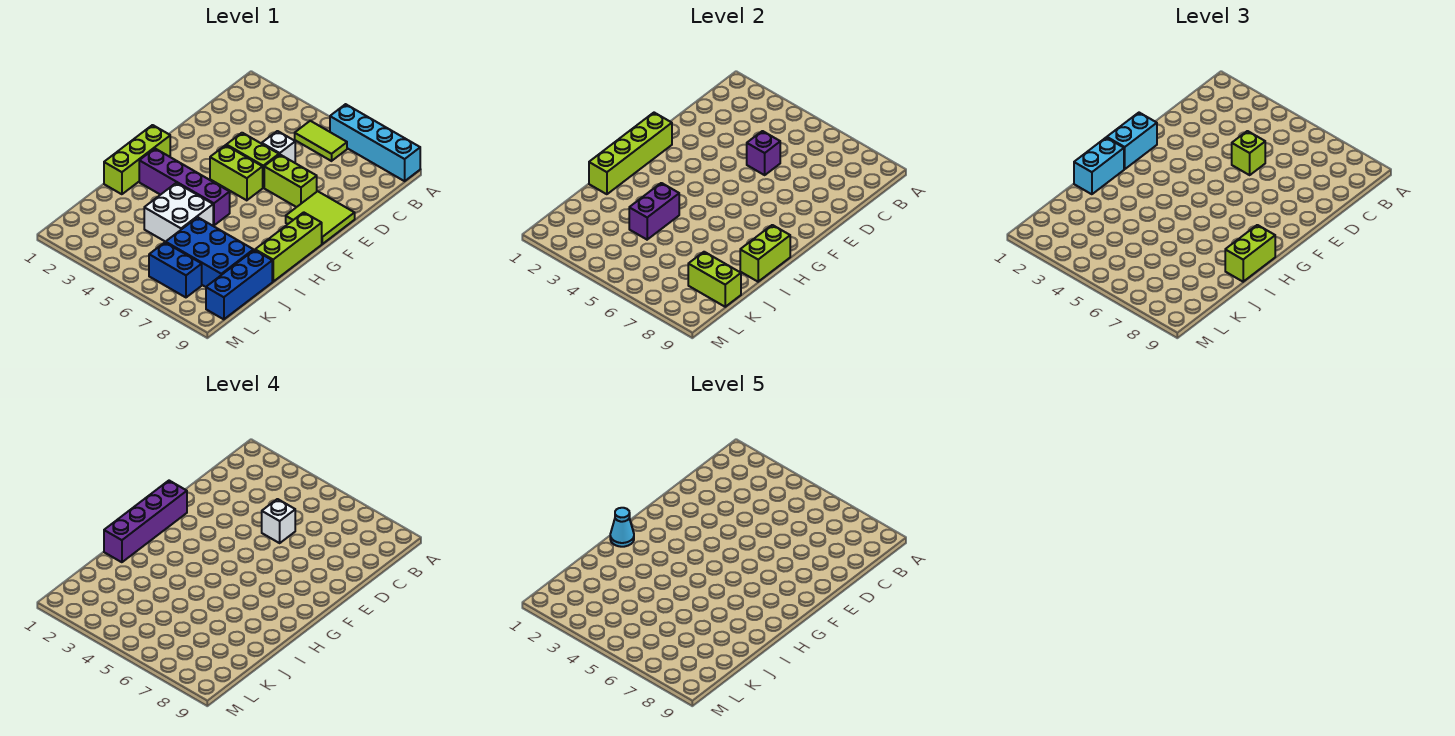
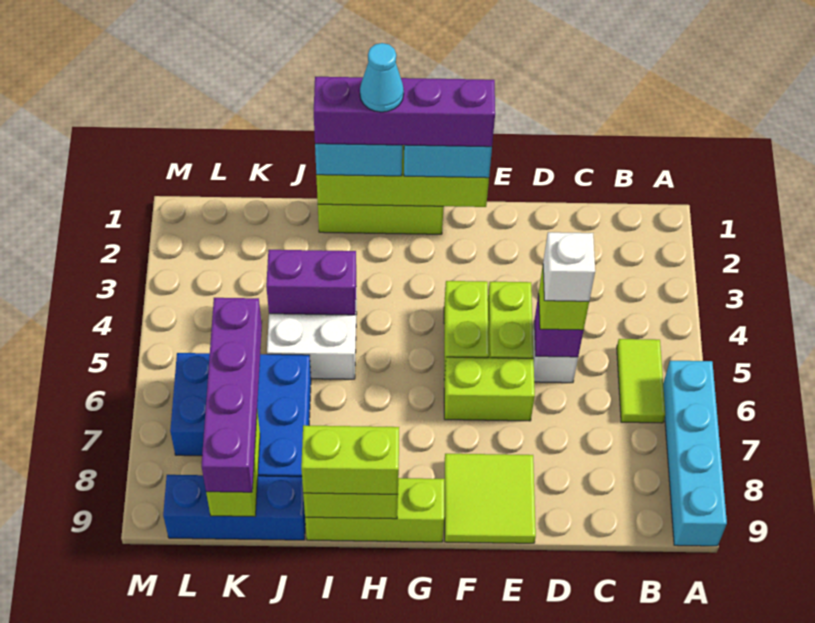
lime brick E6:E7 level 1 -> lime brick E6:F6 level 1
purple brick H2:H5 level 1 -> purple brick K6:K9 level 3

